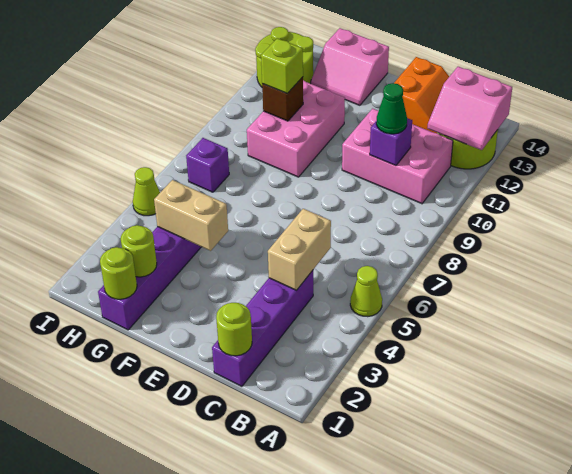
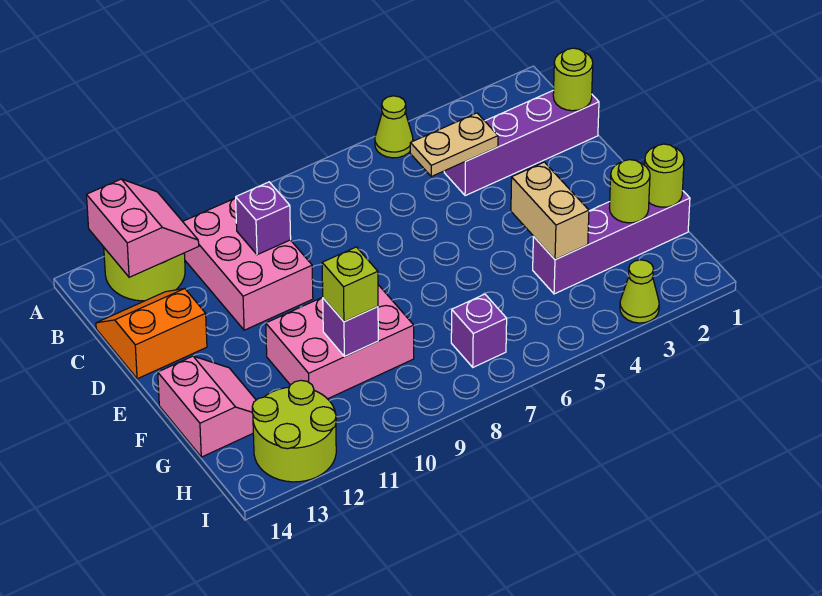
tan brick C4:C5 level 2 -> tan plate C4:C5 level 2
green cone C10 level 3 -> none
brown brick G10 level 2 -> purple brick G10 level 2
lime cone I5 level 1 -> lime cone I3 level 1

